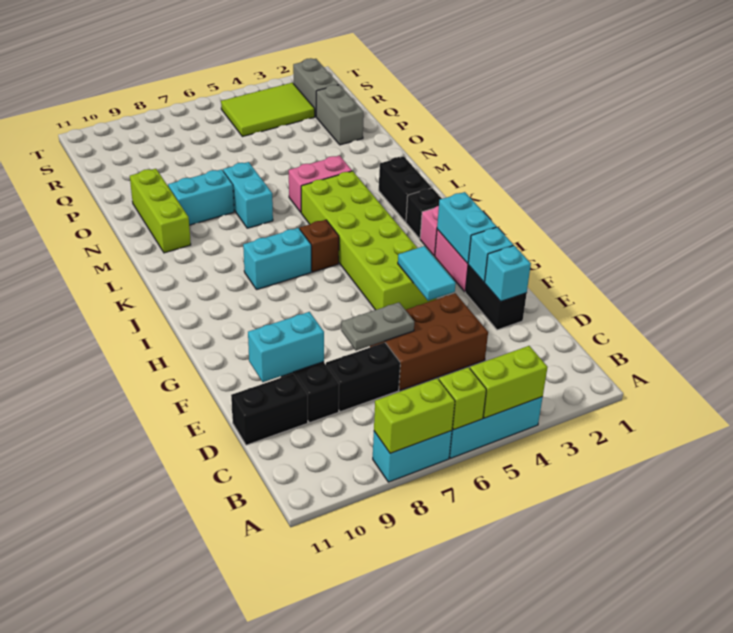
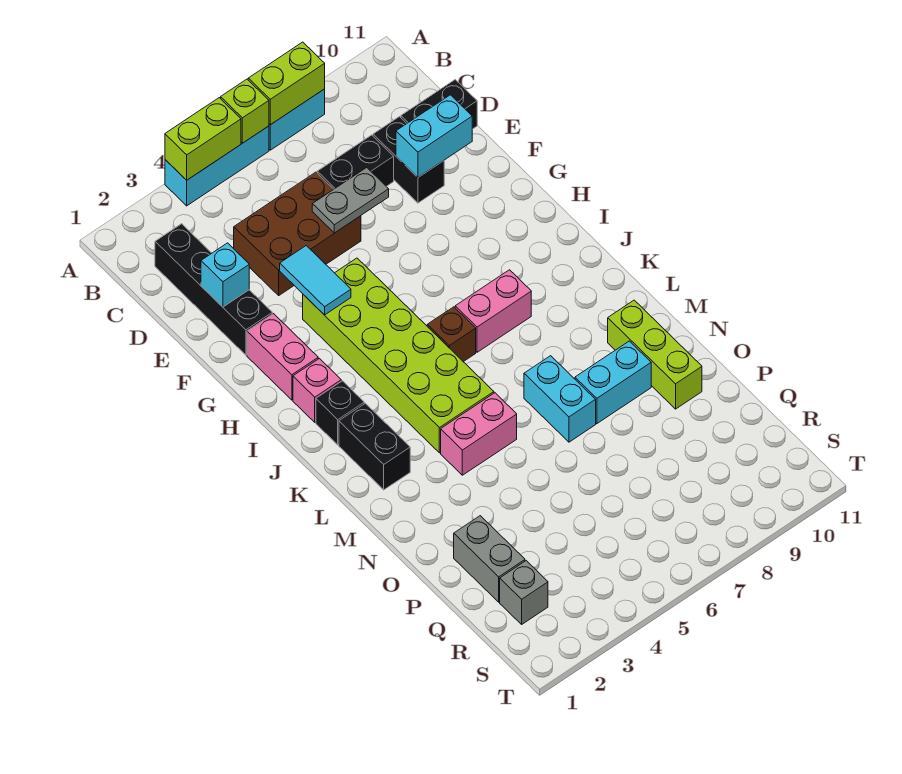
black brick E2:F2 level 1 -> black brick C2:F2 level 1
cyan brick F2 level 2 -> none
cyan brick G2:H2 level 2 -> none
cyan brick J7:J8 level 1 -> pink brick J7:J8 level 1
grey brick R2:S2 level 1 -> grey brick R2 level 1
lime tile R3:S5 level 1 -> none

